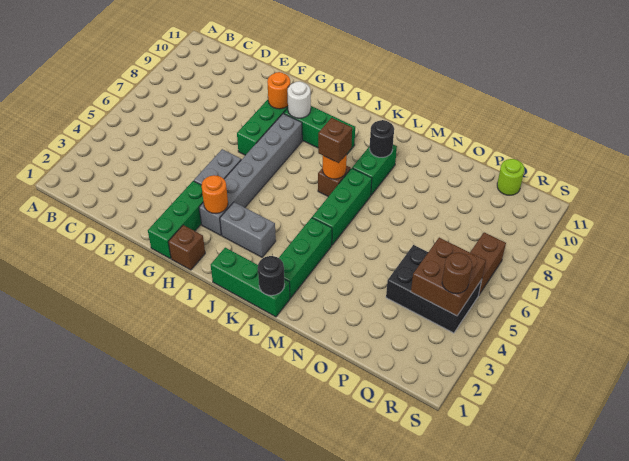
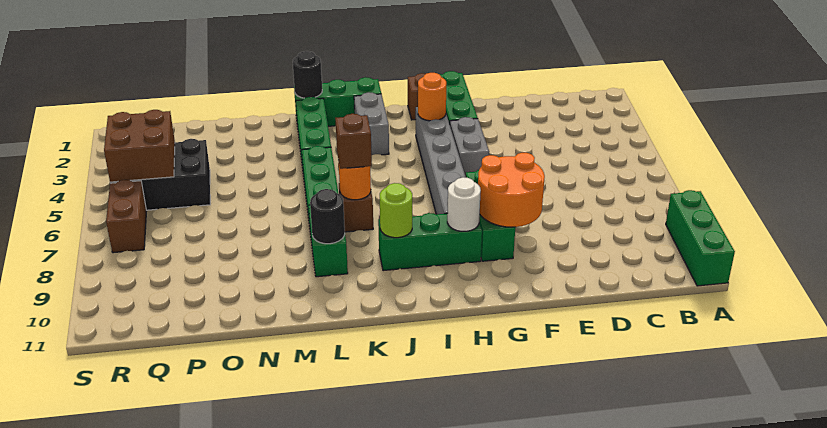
none -> green brick A9:A11 level 1
orange round brick G9 level 2 -> orange round brick F8:G9 level 2
grey brick I3:J3 level 1 -> grey brick J2:J3 level 1
lime round brick Q11 level 1 -> lime round brick J9 level 2
brown round brick R4 level 3 -> none

